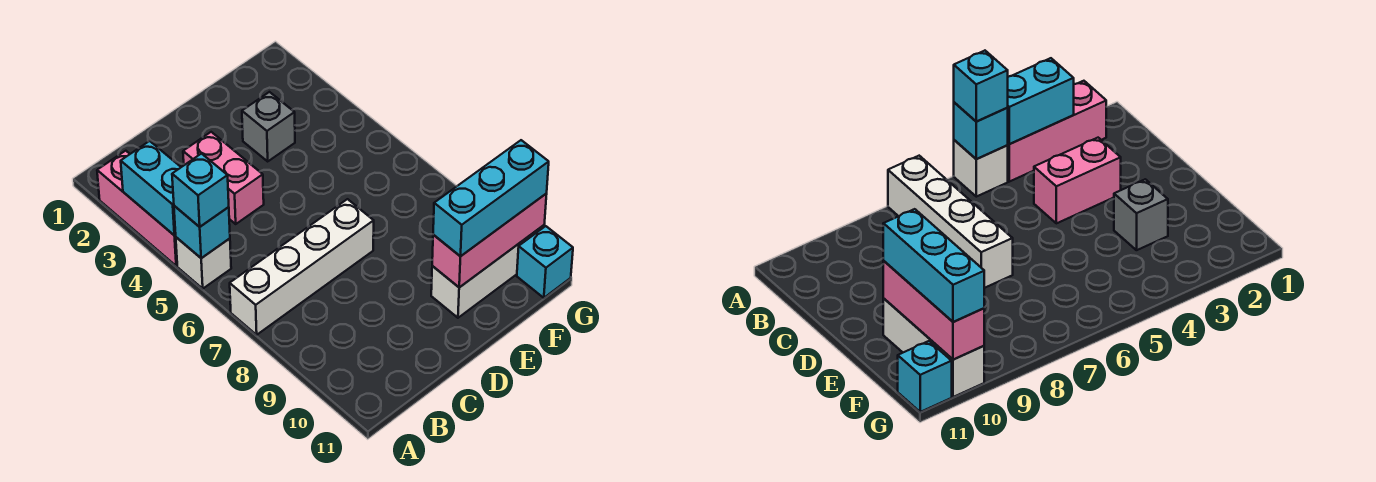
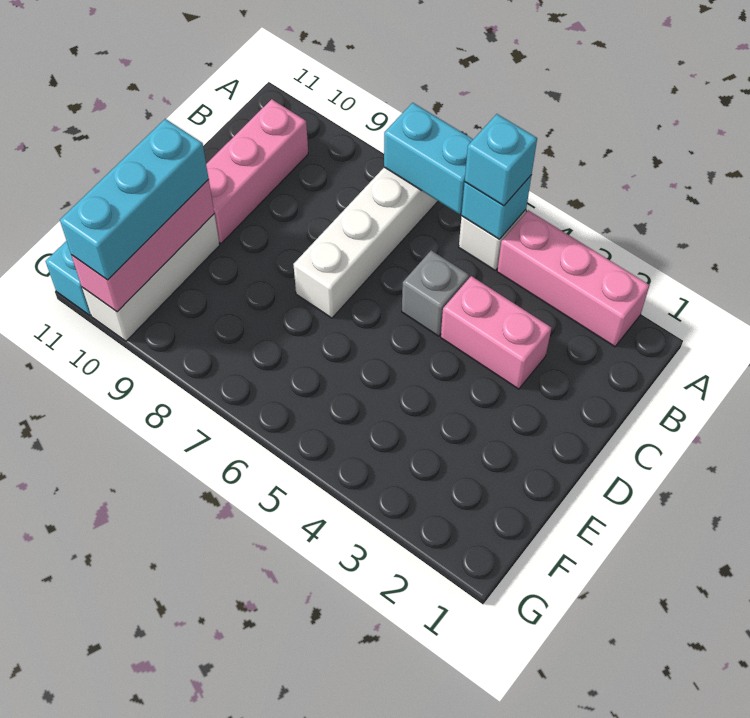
cyan brick A3:A4 level 2 -> cyan brick A6:A7 level 2
none -> pink brick B10:D10 level 1
grey brick E3 level 1 -> grey brick C5 level 1

